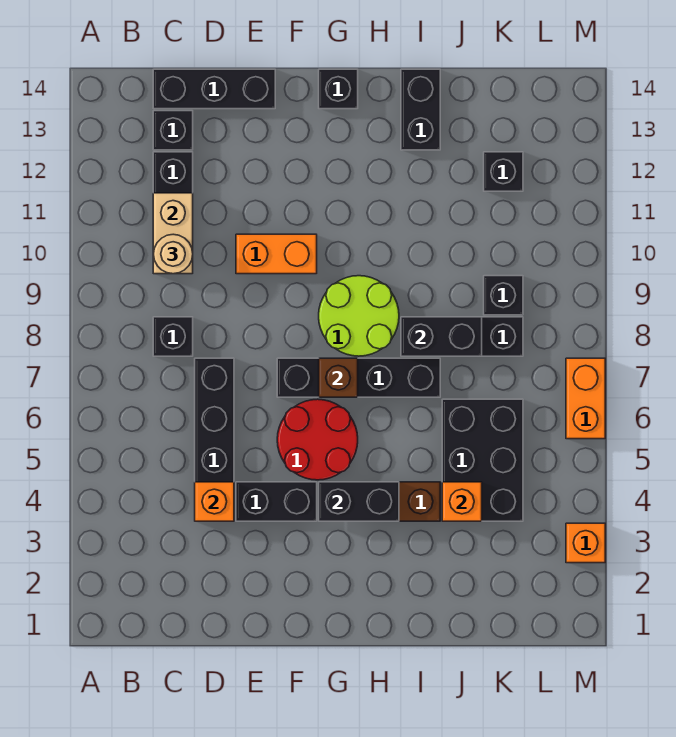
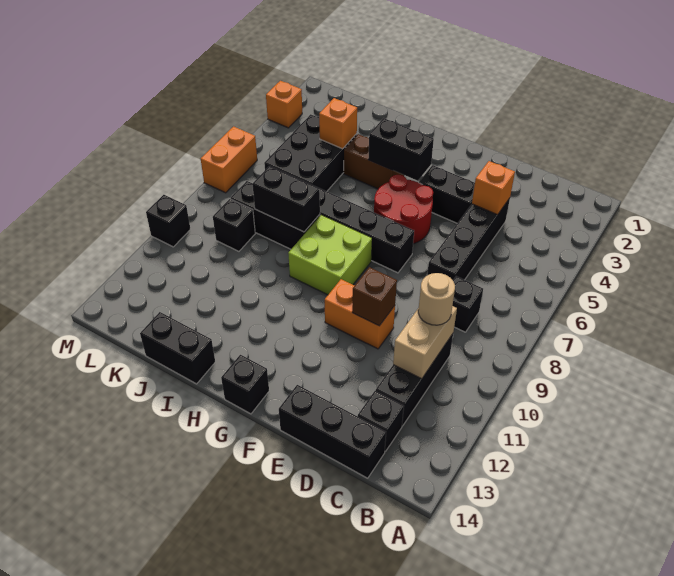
brown brick G7 level 2 -> brown brick E10 level 2
lime round brick G8:H9 level 1 -> lime brick G8:H9 level 1
black brick I13:I14 level 1 -> black brick I14:J14 level 1
black brick K12 level 1 -> black brick M10 level 1

